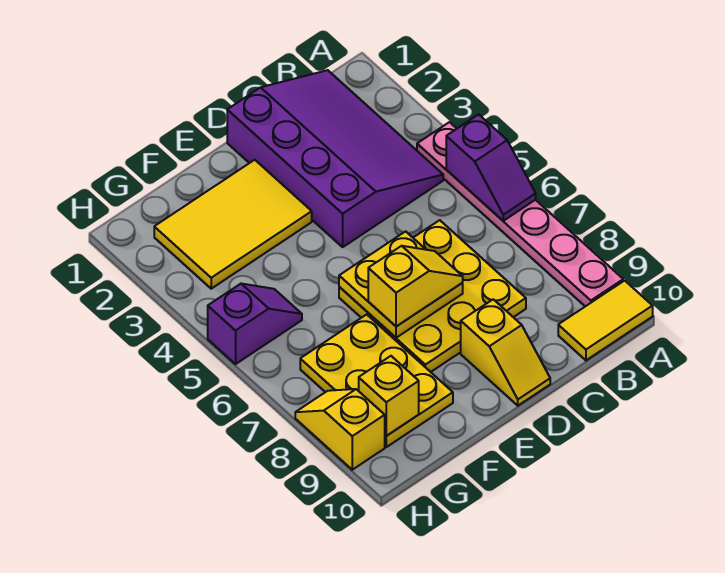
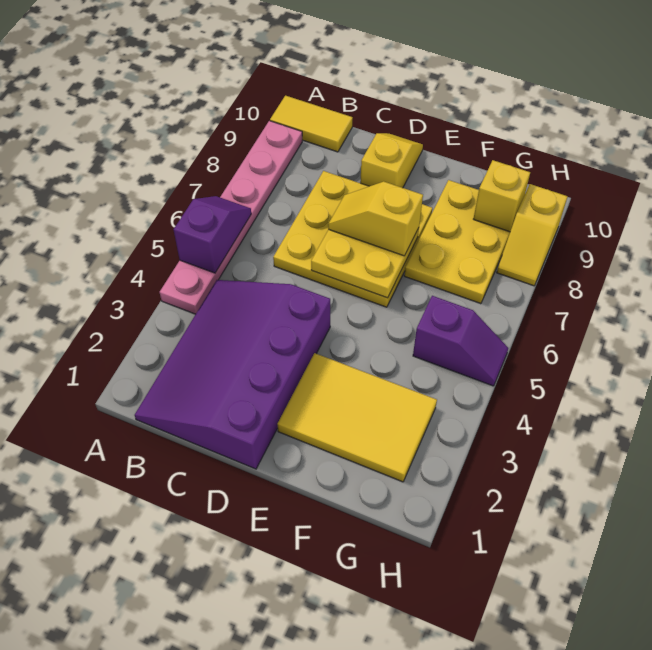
purple slope G5:H5 level 1 top H -> purple slope G5:H5 level 1 top G

